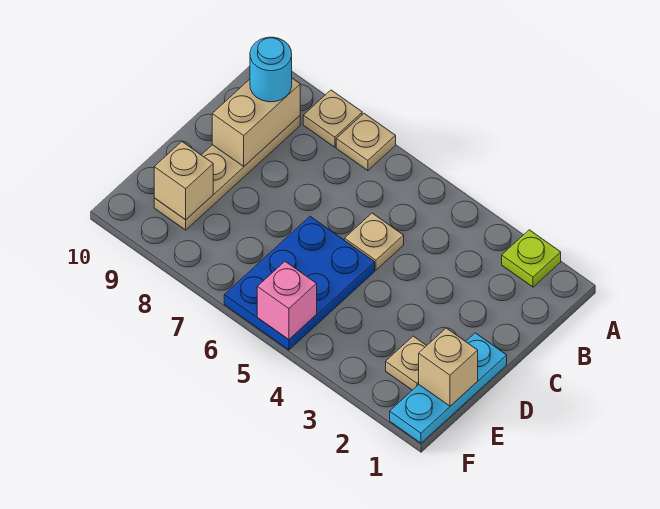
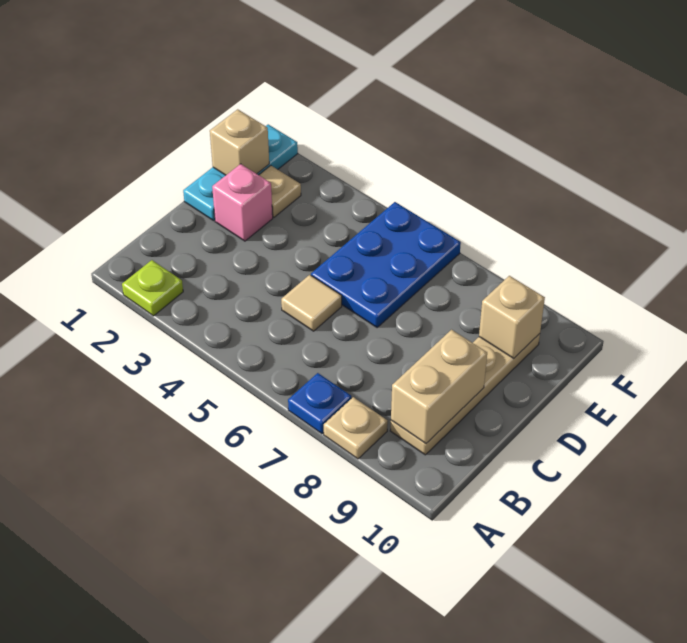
tan plate A7 level 1 -> blue plate A7 level 1
cyan round brick B9 level 3 -> none
tan plate C5 level 1 -> tan tile C5 level 1
pink brick F5 level 2 -> pink brick D2 level 1

